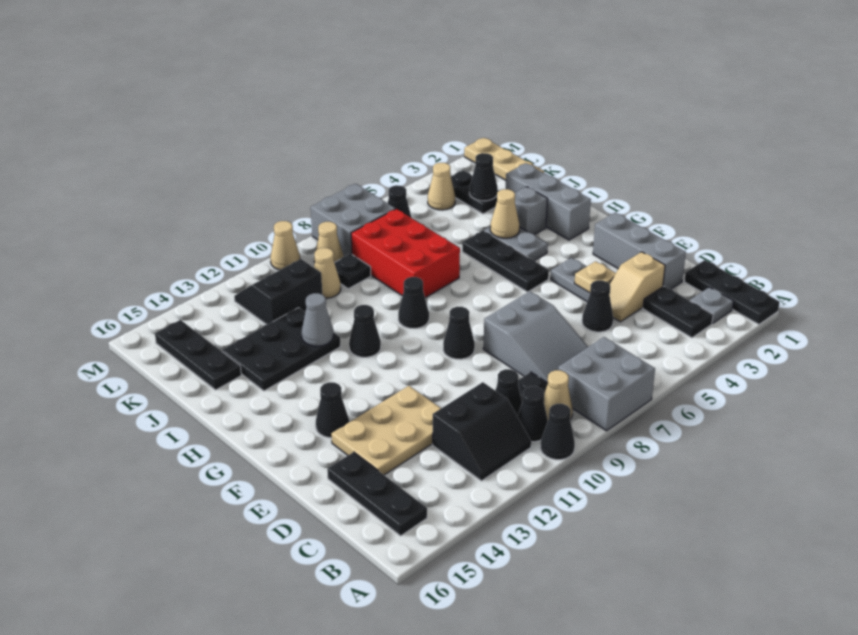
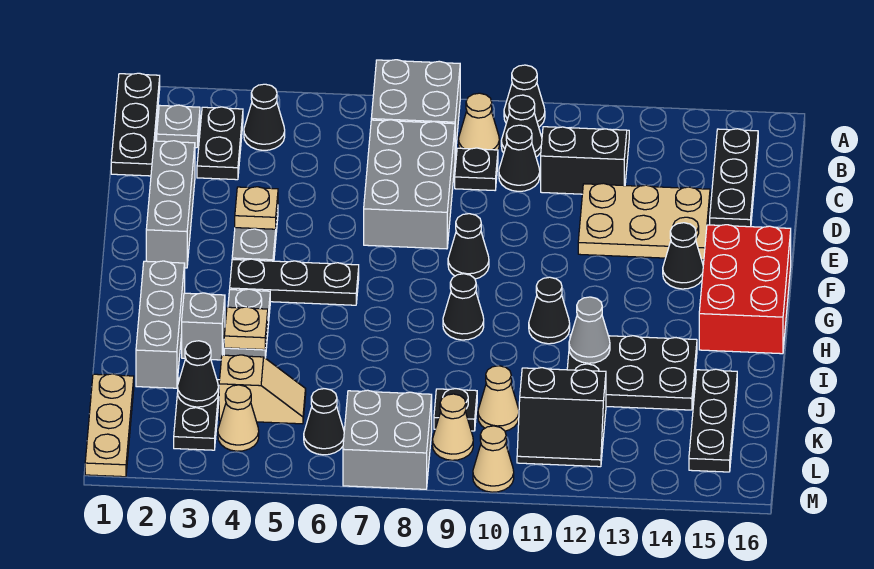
grey slope C7:E8 level 1 top E -> grey brick C7:E8 level 1
tan slope D3:D4 level 1 top 3 -> tan slope K4:K5 level 1 top 4
black cone D5 level 1 -> black cone B4 level 1
black plate G5:I5 level 1 -> black plate G4:G6 level 1
tan cone I4 level 2 -> tan plate I4 level 2
red brick I7:K8 level 1 -> red brick F15:H16 level 1

